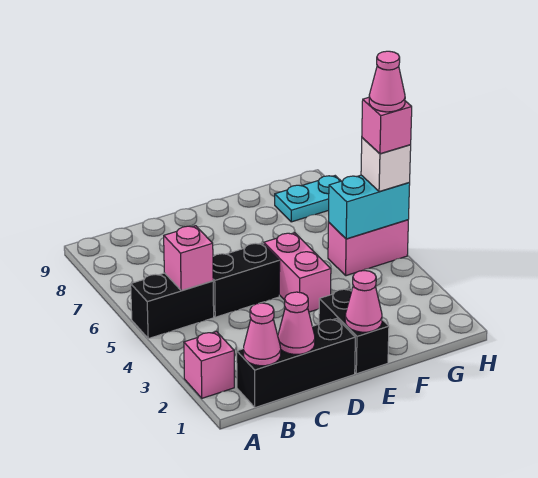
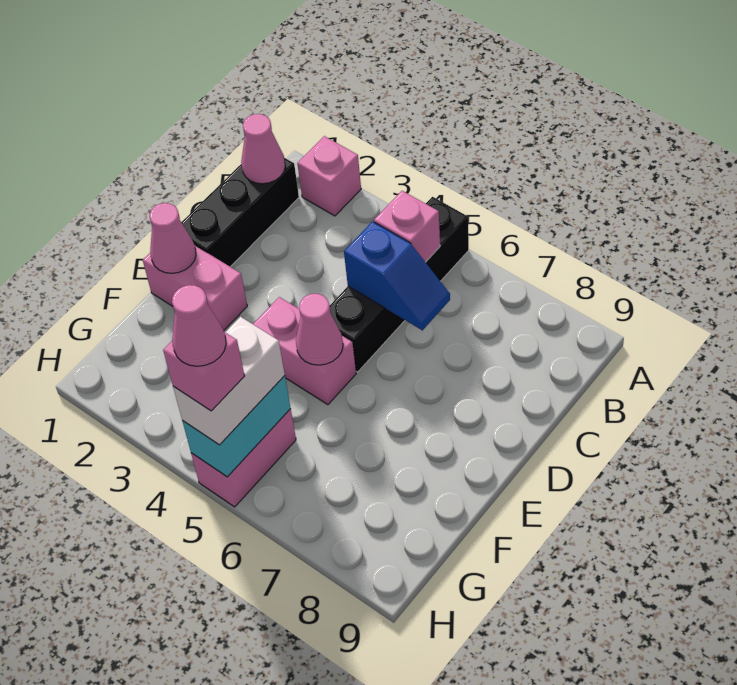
pink cone C1 level 2 -> pink cone E5 level 2
none -> blue slope C5:C6 level 2 top 5
black brick E1:E2 level 1 -> pink brick E1:E2 level 1
cyan plate G8:H8 level 1 -> none
white brick H5 level 3 -> white brick G5:H5 level 3

